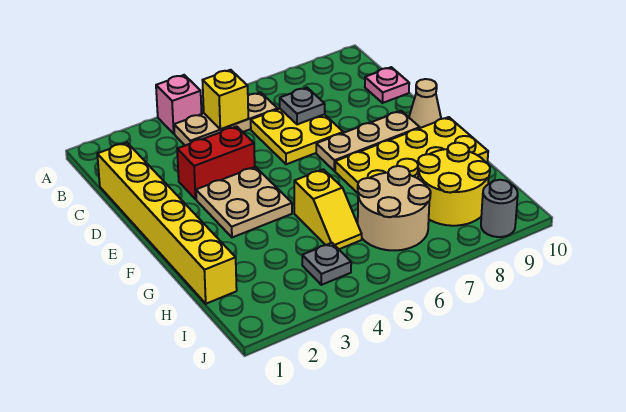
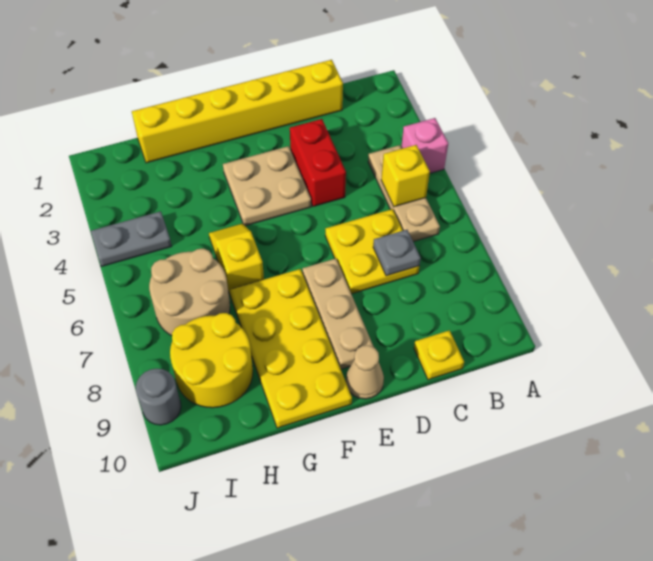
pink plate C10 level 1 -> yellow plate C10 level 1
yellow slope G5:H5 level 1 top G -> yellow slope G5:G6 level 1 top 6
grey plate I4 level 1 -> grey plate I4:J4 level 1

